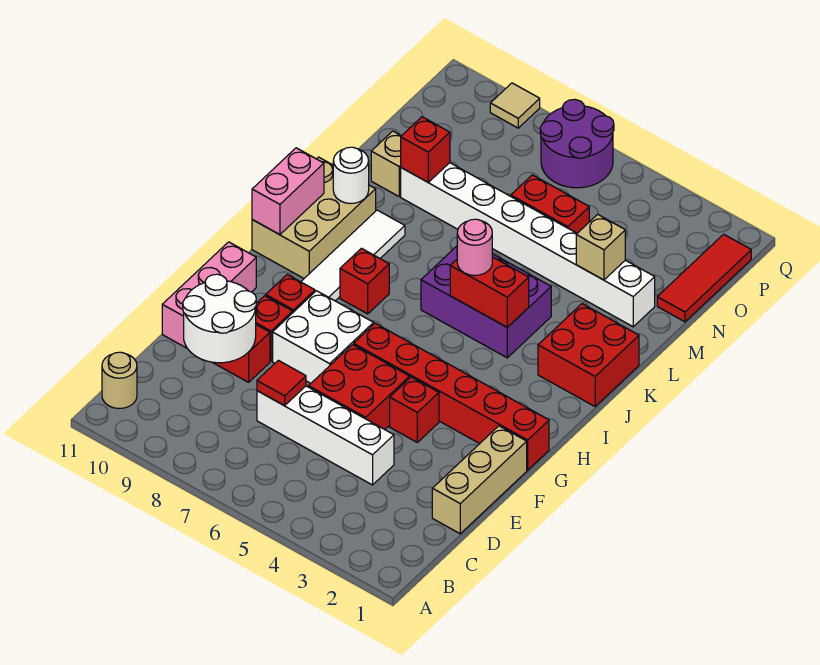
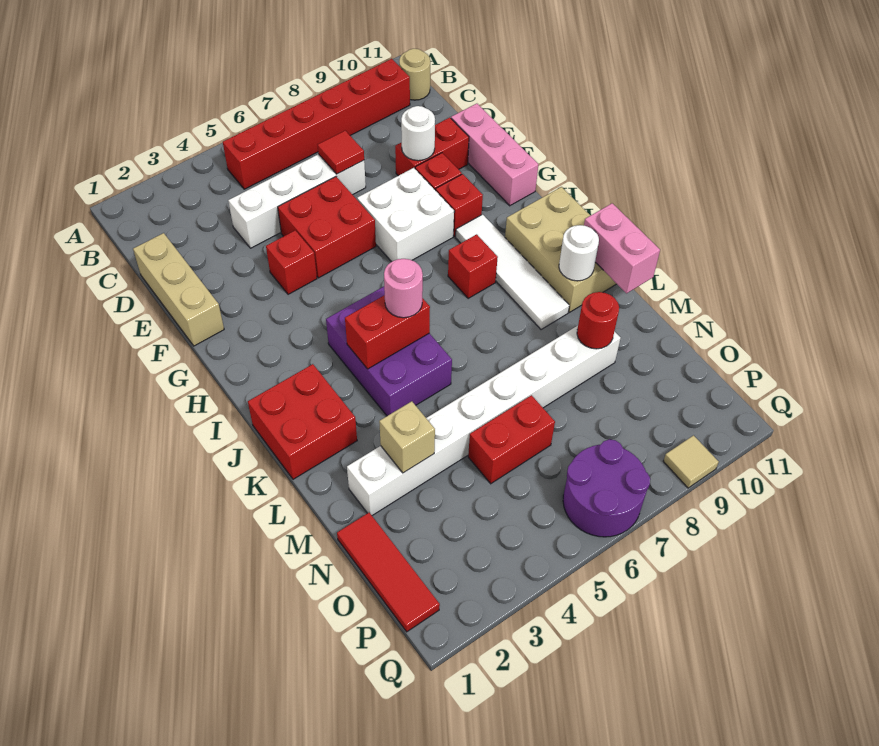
white round brick D9:E10 level 2 -> white round brick E9 level 2
red brick G1:G6 level 1 -> red brick B5:B10 level 1
pink brick I11:J11 level 2 -> pink brick K11:L11 level 2
purple brick J4:K6 level 1 -> purple brick I4:K5 level 1
red brick M9 level 2 -> red round brick M9 level 2
tan brick M10 level 1 -> none

